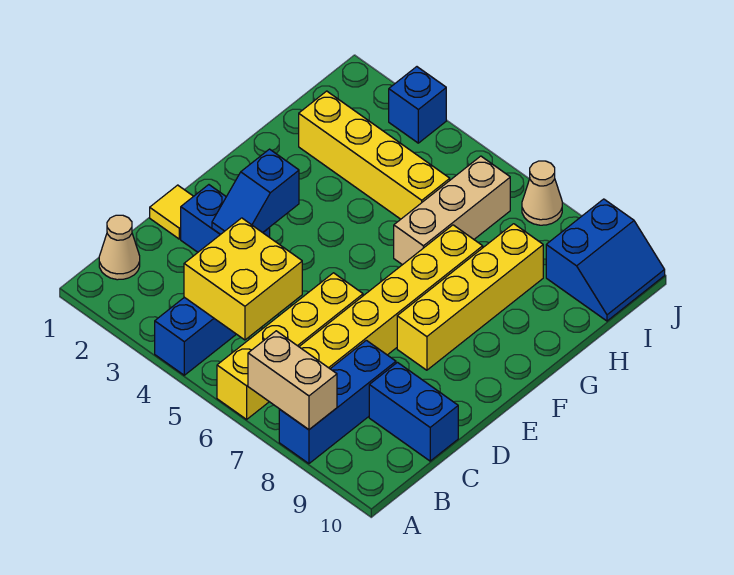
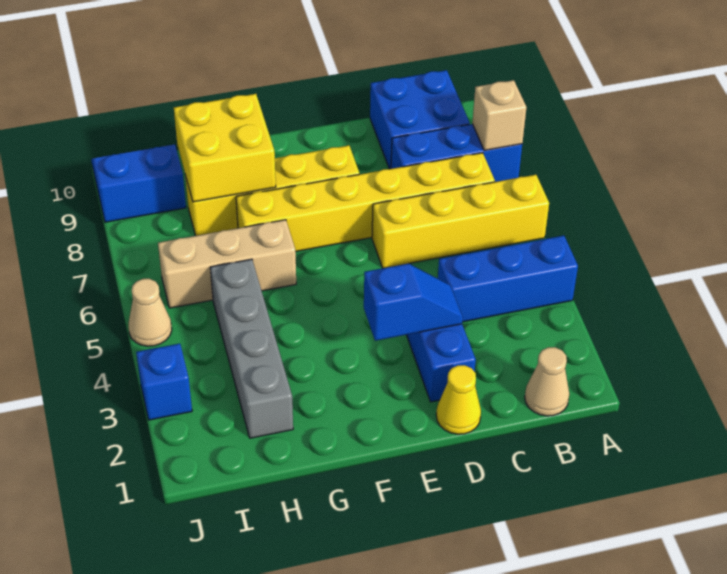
tan brick A7:A8 level 2 -> tan brick A8 level 2
yellow brick B4:C5 level 2 -> yellow brick G8:H9 level 2
blue brick C9:C10 level 1 -> blue brick B9:C10 level 1
yellow tile D1 level 1 -> yellow cone D1 level 1
yellow brick H2:H5 level 1 -> grey brick H2:H5 level 1
tan cone J7 level 1 -> tan cone J5 level 1

